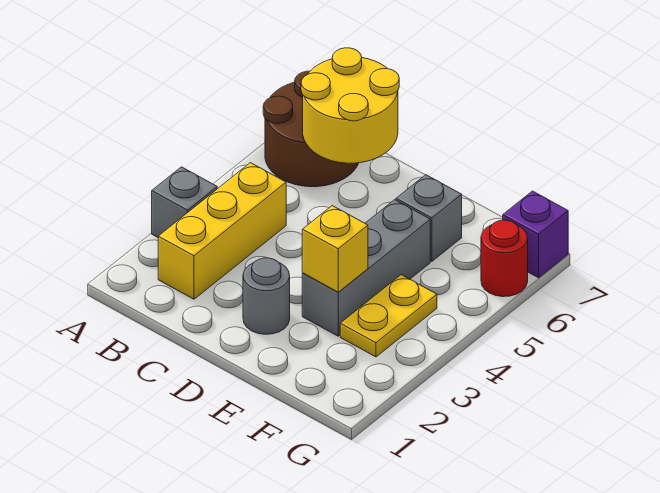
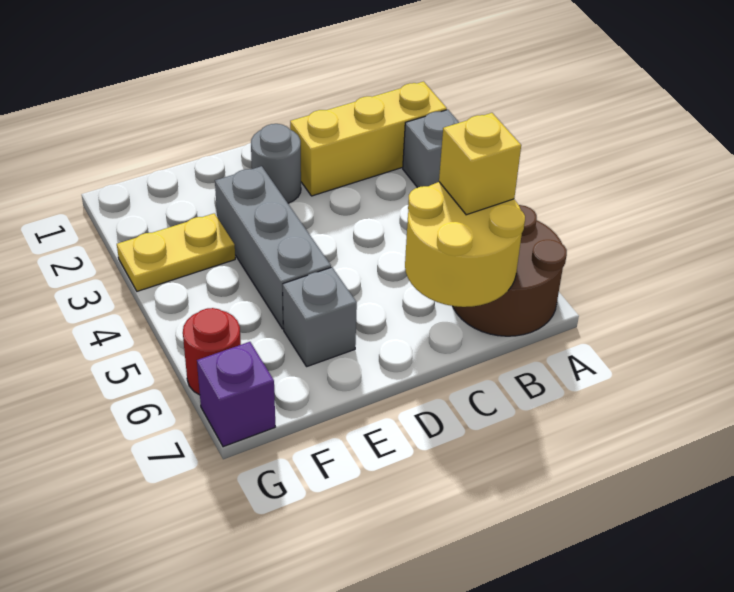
yellow brick B2:B4 level 1 -> yellow brick A2:C2 level 1
yellow brick E3 level 2 -> yellow brick B6 level 3
yellow plate F3:F4 level 1 -> yellow plate F3:G3 level 1

